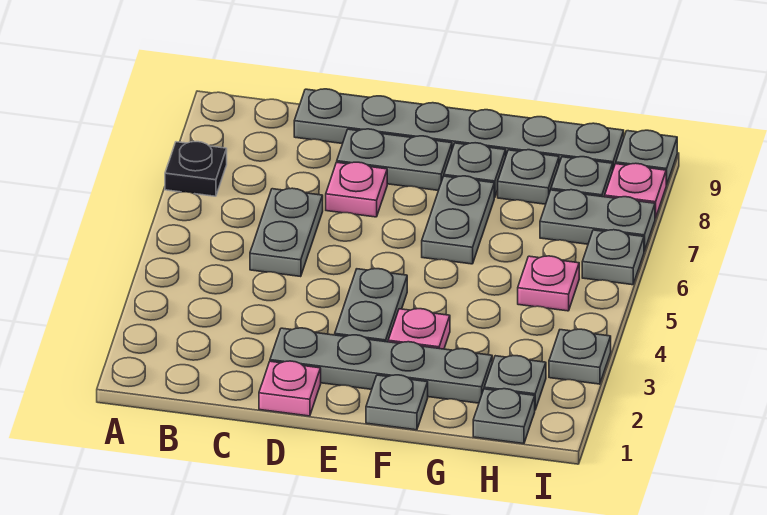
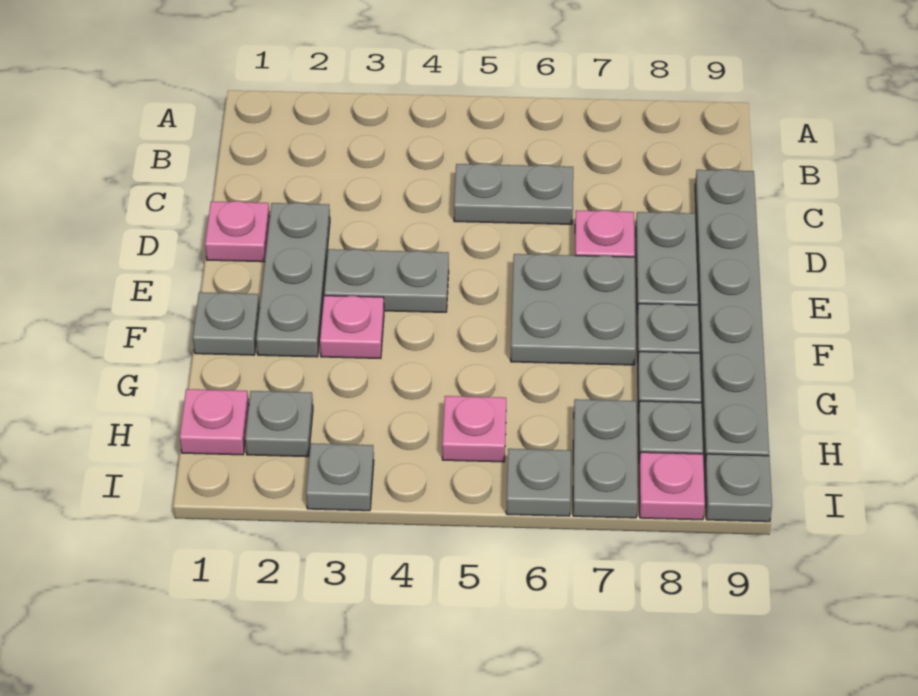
black plate A7 level 1 -> none
grey plate D2:G2 level 1 -> grey plate D2:F2 level 1
grey plate F6:F7 level 1 -> grey plate E6:F7 level 1
grey plate H1 level 1 -> pink plate H1 level 1

